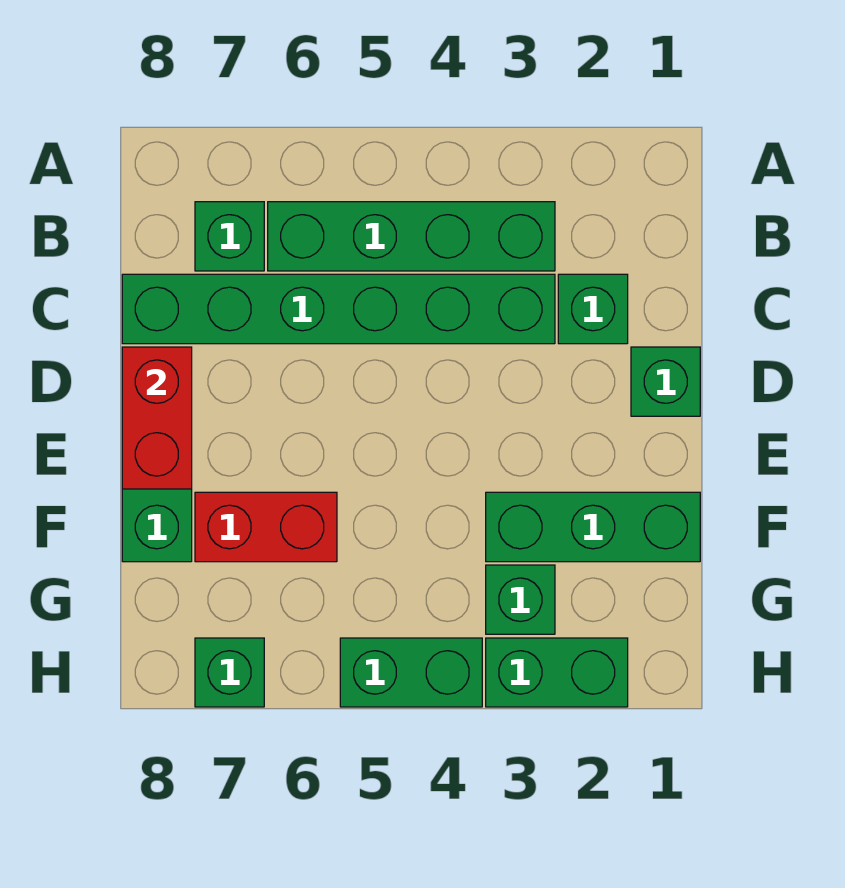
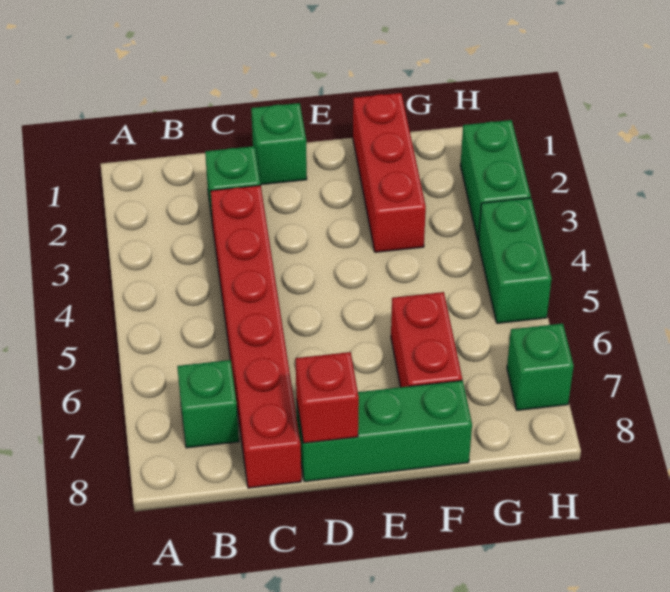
green brick B3:B6 level 1 -> none
green brick C3:C8 level 1 -> red brick C3:C8 level 1
red brick D8:E8 level 2 -> red brick D8 level 2
green brick F1:F3 level 1 -> red brick F1:F3 level 1
green brick G3 level 1 -> none

